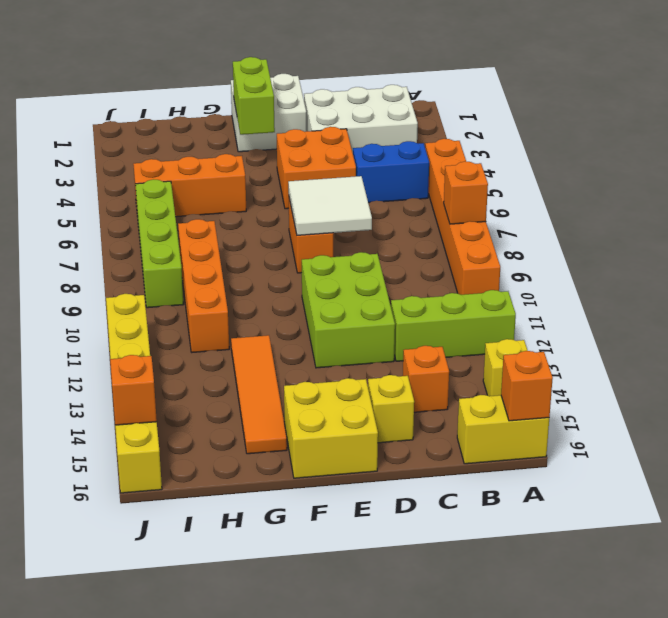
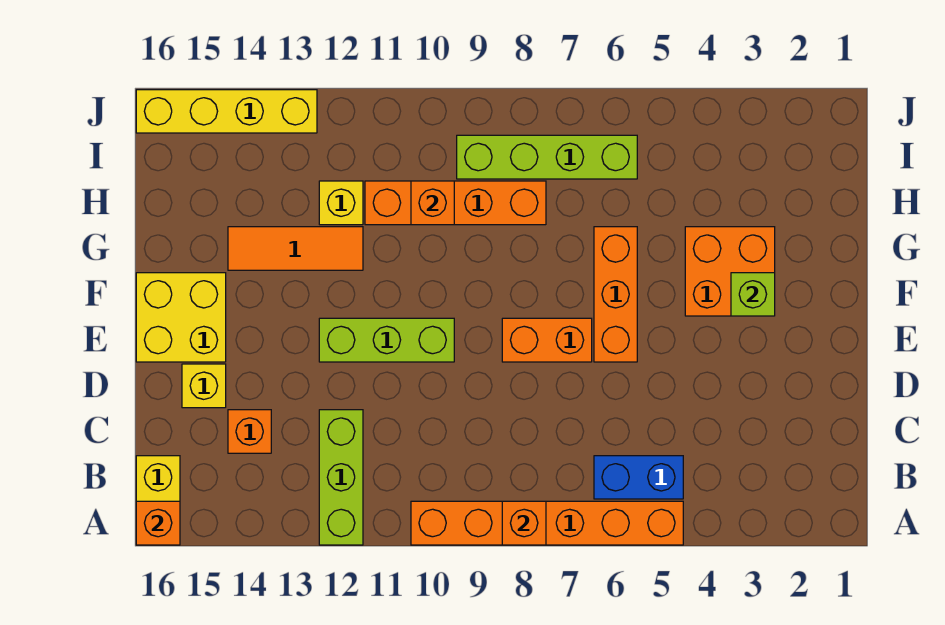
yellow brick A14 level 1 -> yellow brick H12 level 1
white brick B2:D3 level 1 -> none
blue brick B5:C5 level 1 -> blue brick B5:B6 level 1
orange brick D4:E5 level 1 -> orange brick F3:G4 level 1
white tile D7:E8 level 2 -> none
lime brick D10:E12 level 1 -> lime brick E10:E12 level 1
white brick E1:F2 level 1 -> none
lime brick F2:F3 level 2 -> lime brick F3 level 2
orange brick G5:I5 level 1 -> orange brick E6:G6 level 1
orange tile G12:G15 level 1 -> orange tile G12:G14 level 1
yellow brick J11:J16 level 1 -> yellow brick J13:J16 level 1
orange brick J15 level 2 -> orange brick H10 level 2

